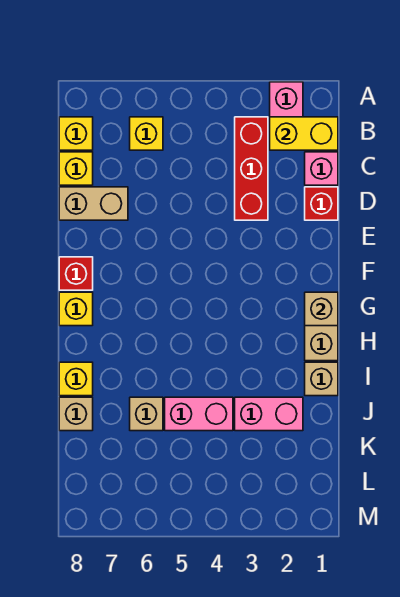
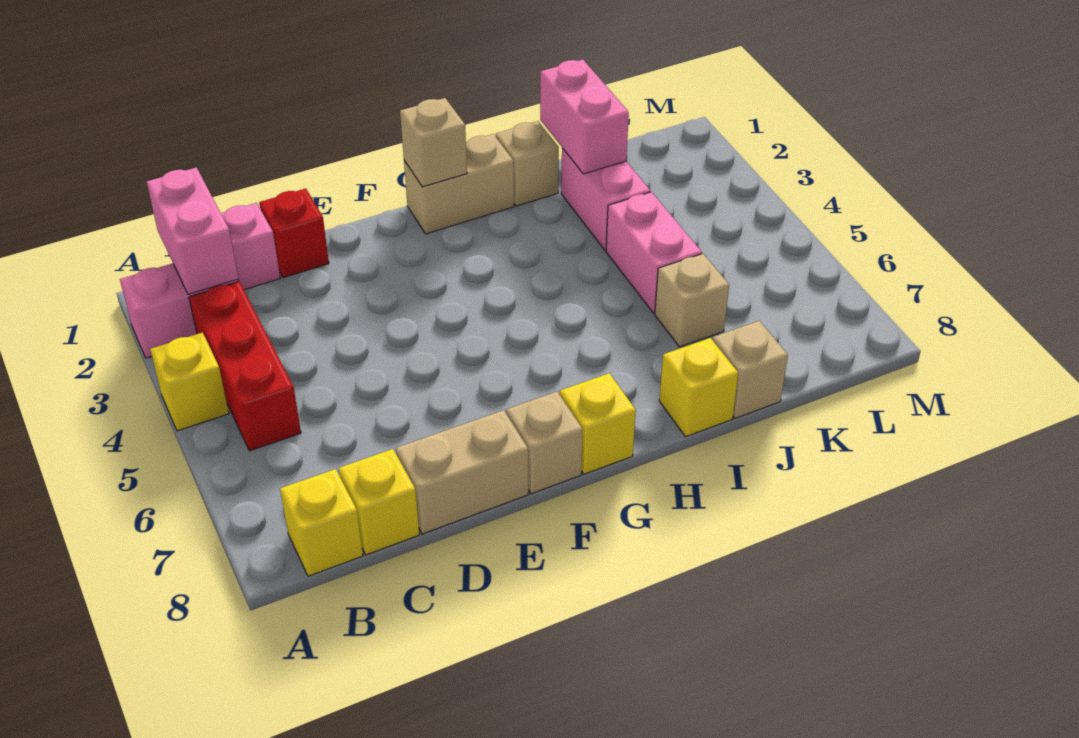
yellow brick B1:B2 level 2 -> pink brick B1:B2 level 2
red brick B3:D3 level 1 -> red brick B3:B5 level 1
yellow brick B6 level 1 -> yellow brick A4 level 1
tan brick D7:D8 level 1 -> tan brick D8:E8 level 1
red brick F8 level 1 -> tan brick F8 level 1
none -> pink brick J1:J2 level 2

